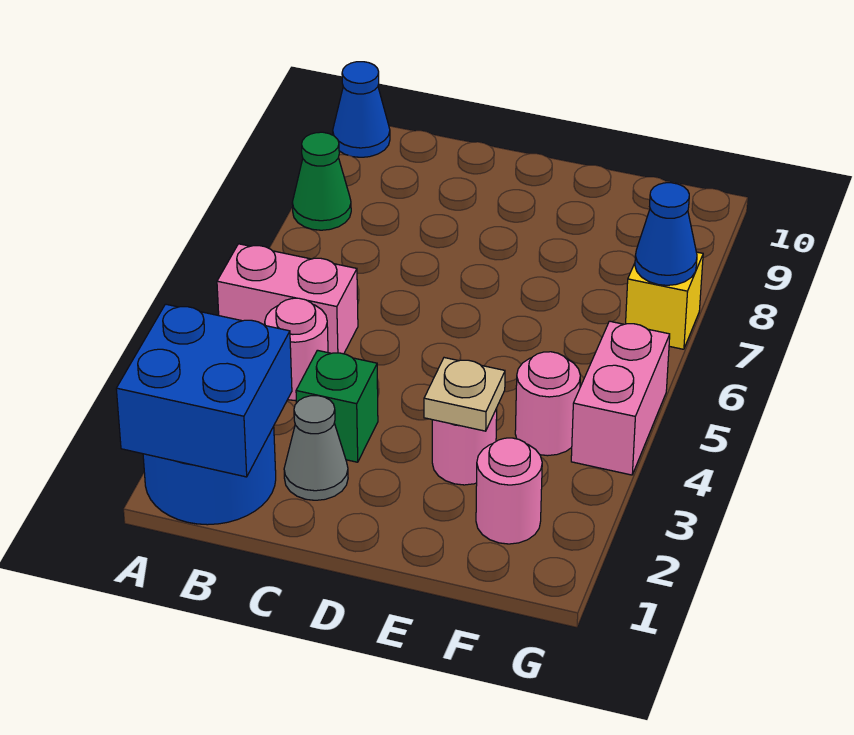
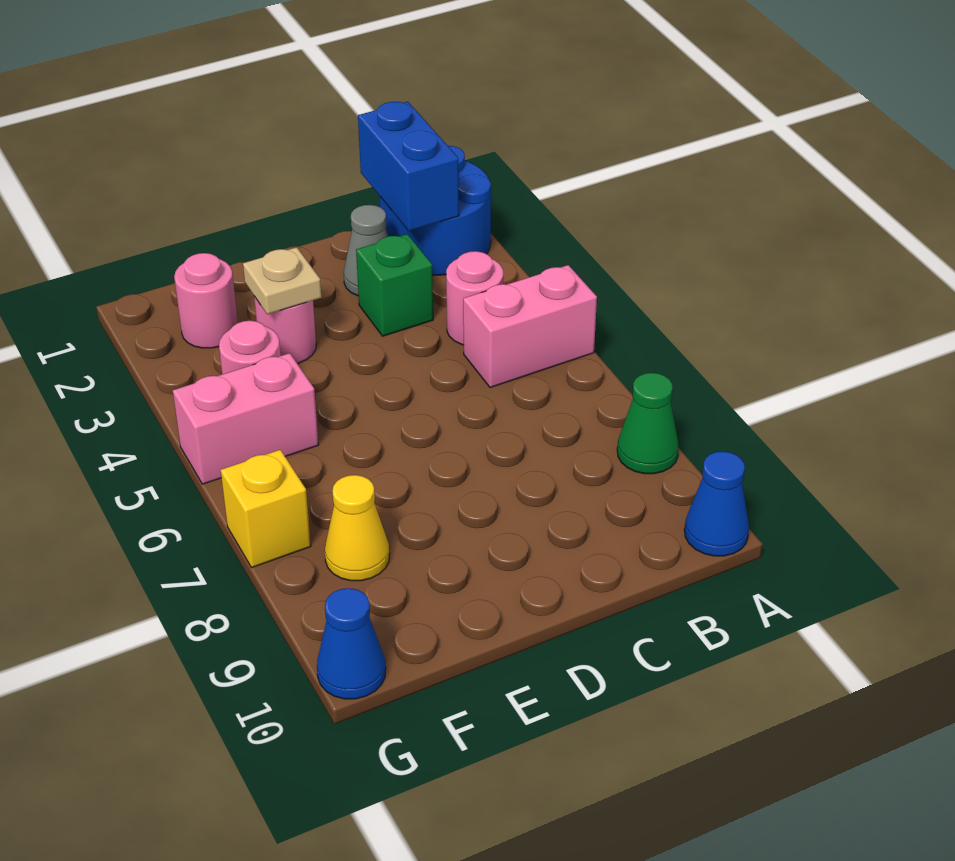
blue brick A1:B2 level 2 -> blue brick B1:B2 level 2
none -> yellow cone F8 level 1
pink brick G4:G5 level 1 -> pink brick F5:G5 level 1
blue cone G7 level 2 -> blue cone G10 level 1

